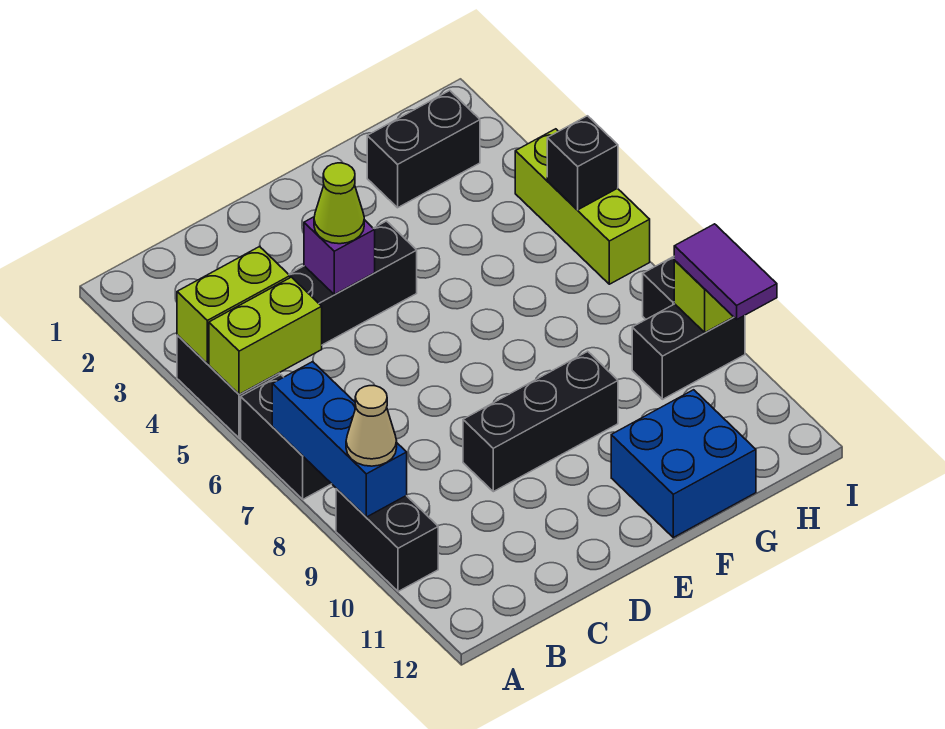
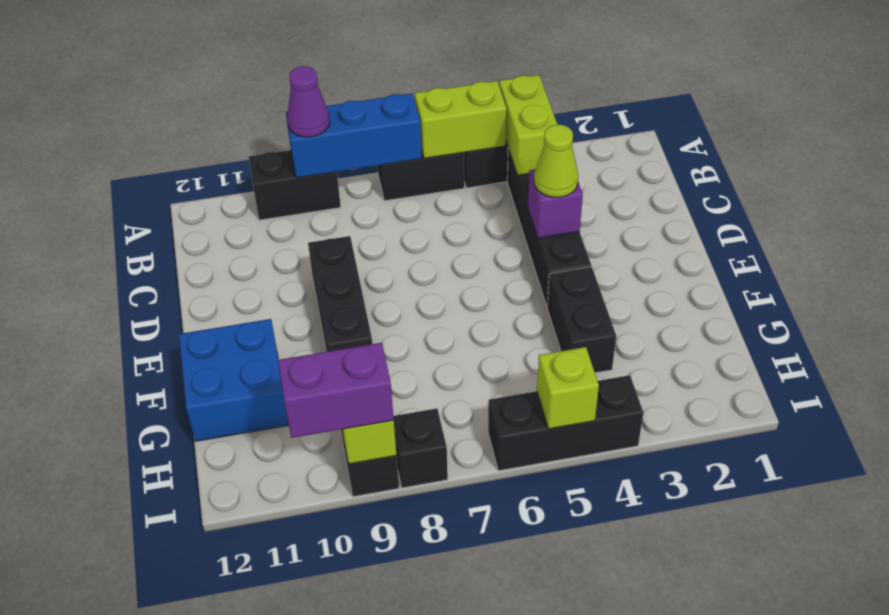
lime brick A5:B5 level 2 -> lime brick A5:A6 level 2
tan cone A9 level 3 -> purple cone A9 level 3
black brick G2:H2 level 1 -> black brick F4:G4 level 1
lime brick I4:I6 level 1 -> black brick I4:I6 level 1
black brick I5 level 2 -> lime brick I5 level 2
purple tile I9:I10 level 3 -> purple brick I9:I10 level 3

